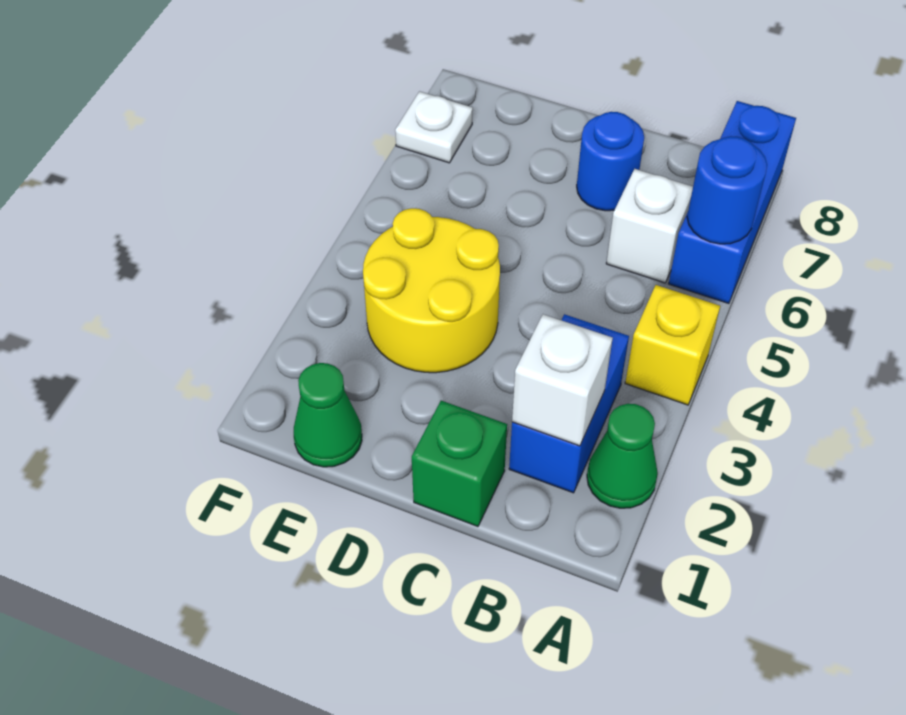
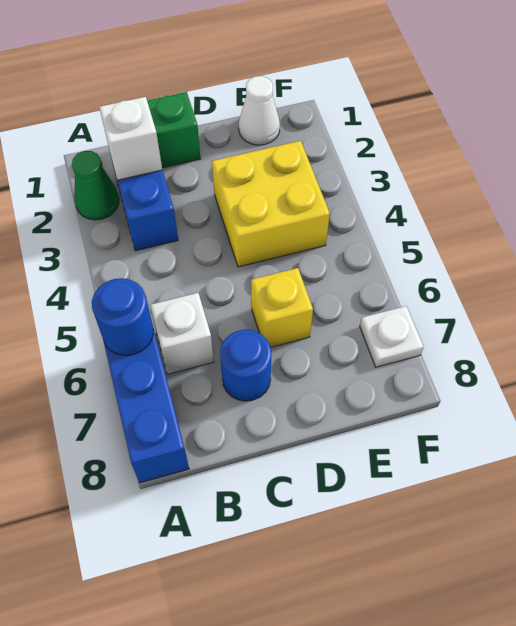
yellow brick A4 level 1 -> yellow brick D6 level 1
yellow round brick D3:E4 level 1 -> yellow brick D3:E4 level 1
green cone E1 level 1 -> white cone E1 level 1

